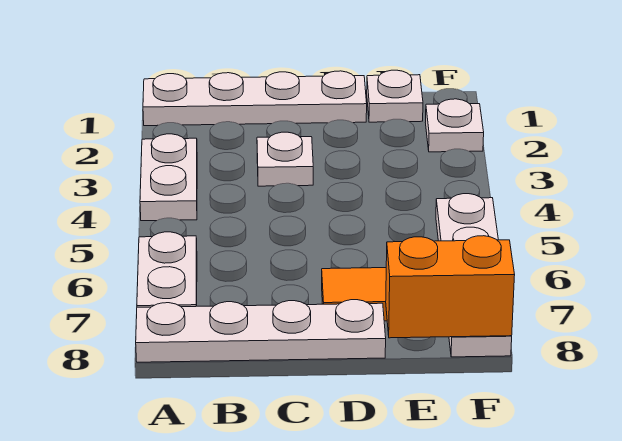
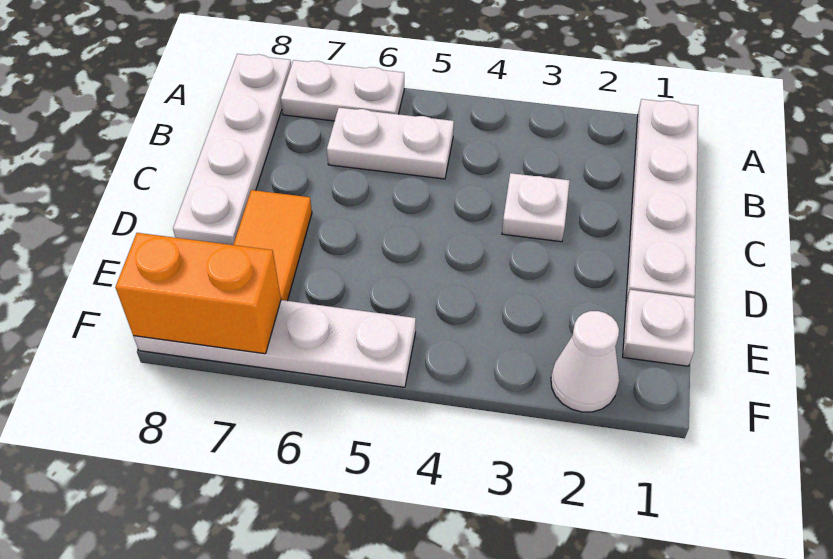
white plate A3:A4 level 1 -> white plate B5:B6 level 1
orange brick E8:F8 level 2 -> orange brick F7:F8 level 2
white plate F2 level 1 -> white cone F2 level 1

